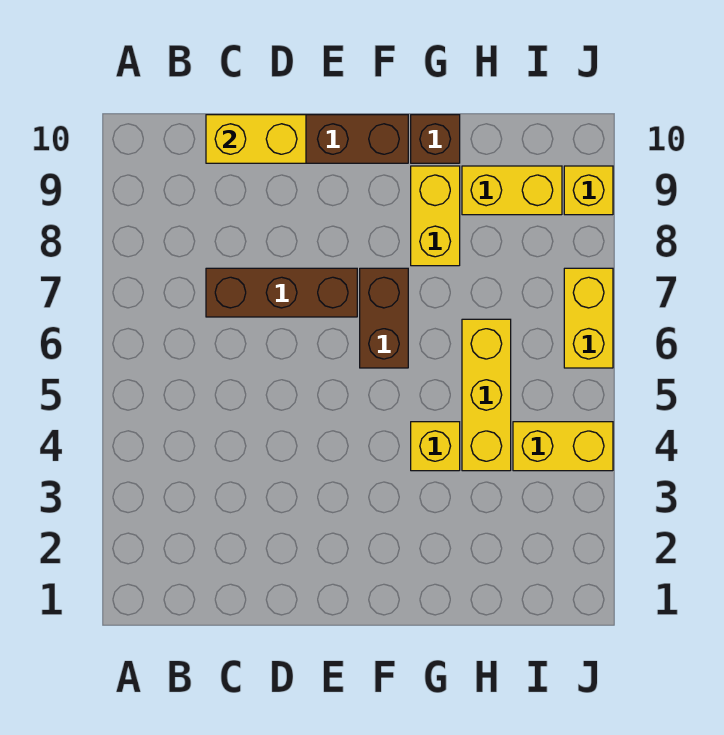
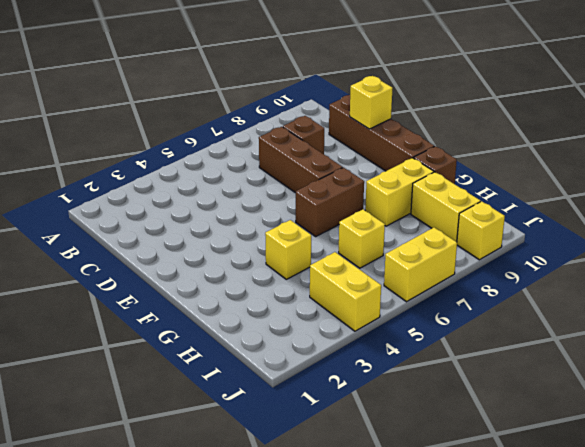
none -> brown brick C8 level 1
yellow brick C10:D10 level 2 -> yellow brick D10 level 2
yellow brick H4:H6 level 1 -> yellow brick H6 level 1

